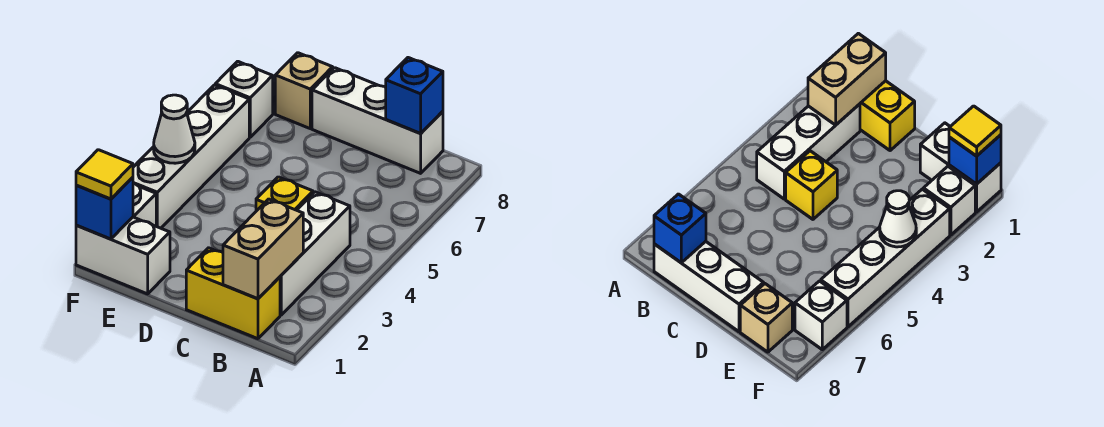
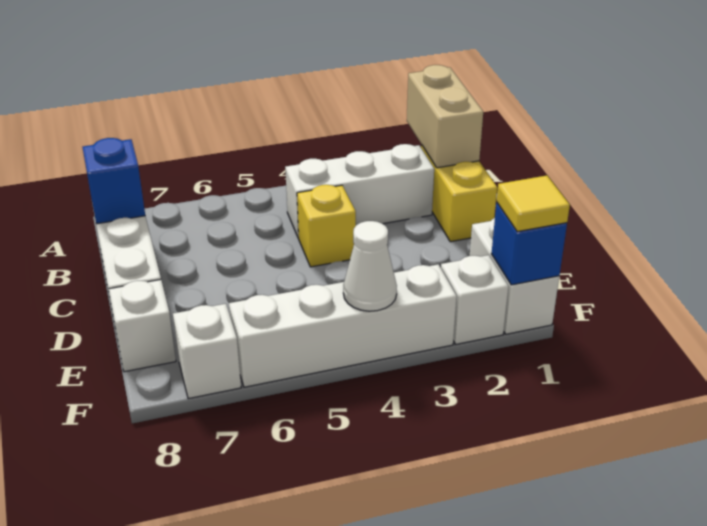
tan brick B1:B2 level 2 -> tan brick A1:B1 level 2
tan brick E8 level 1 -> white brick E8 level 1

